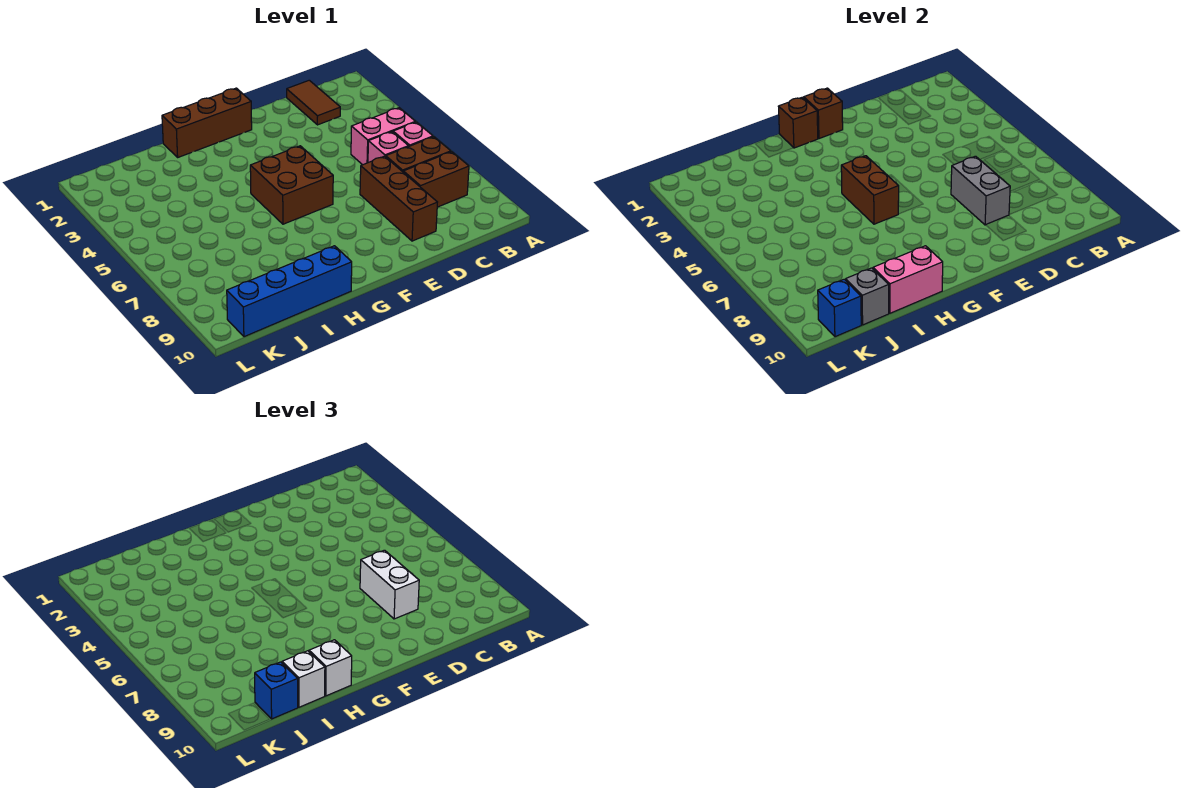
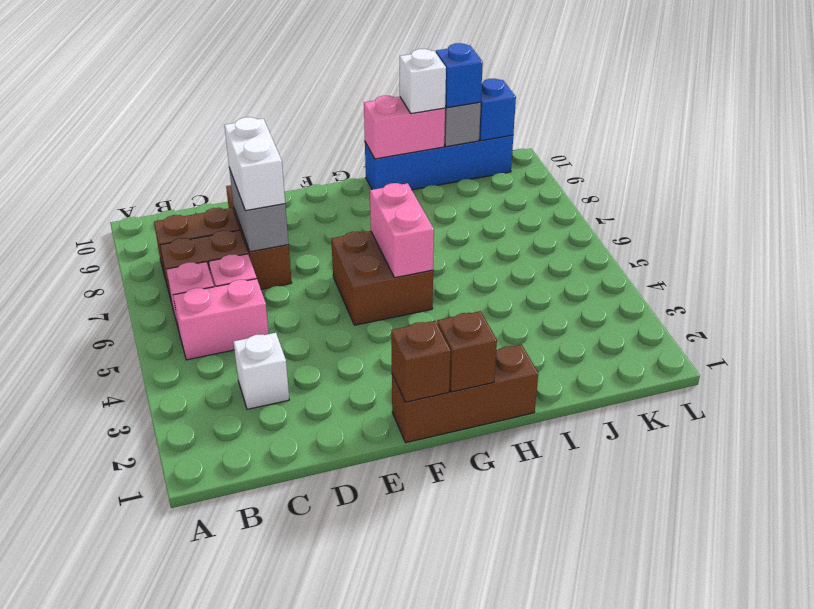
brown tile C1:C2 level 1 -> none
brown brick G5:G6 level 2 -> pink brick G5:G6 level 2
white brick H10 level 3 -> white brick C3 level 1

